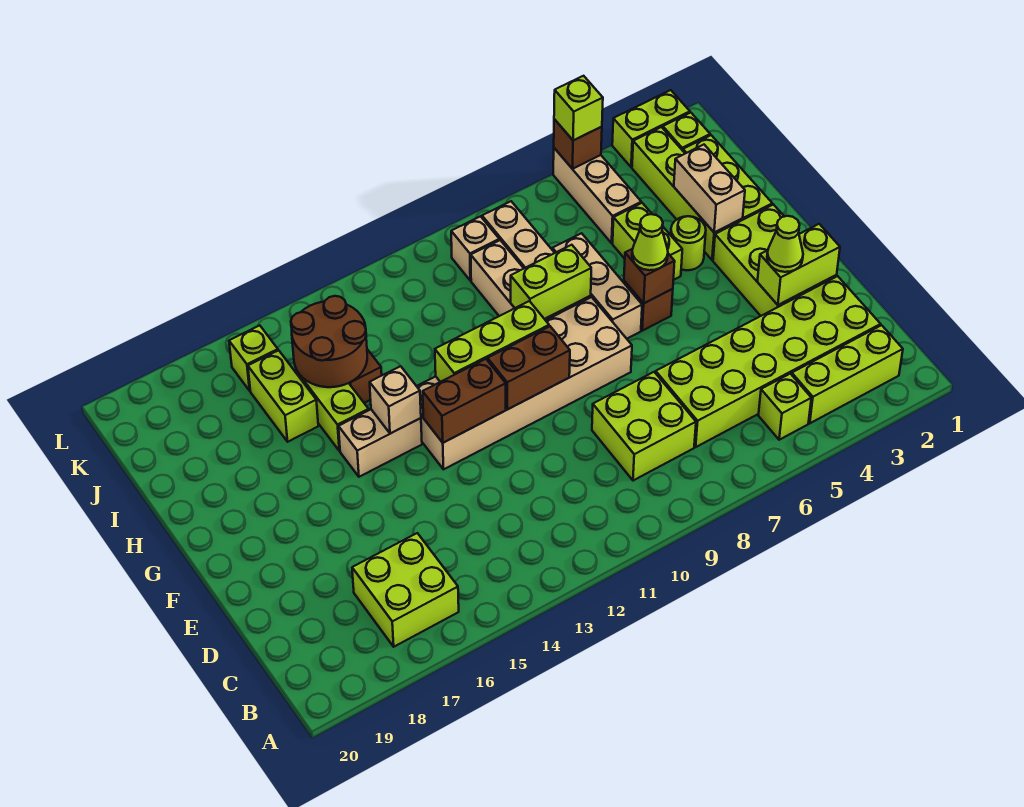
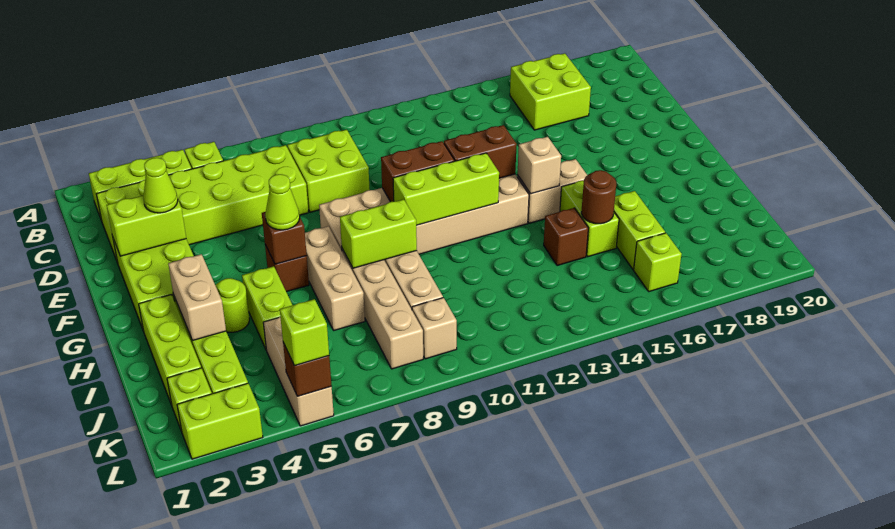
brown round brick I14:J15 level 2 -> brown round brick I15 level 2

